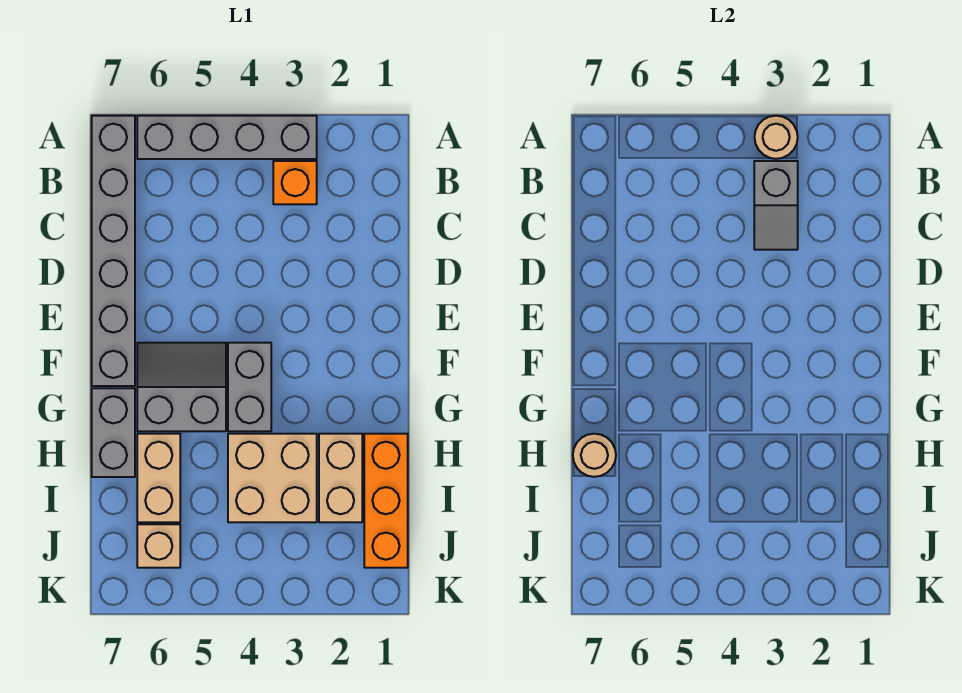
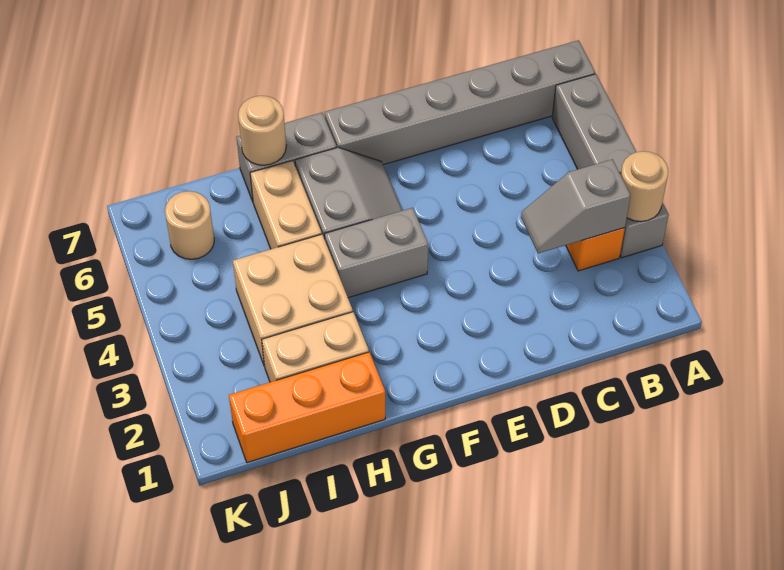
tan brick H6:I6 level 1 -> tan brick H5:H6 level 1
tan brick J6 level 1 -> tan round brick J6 level 1

